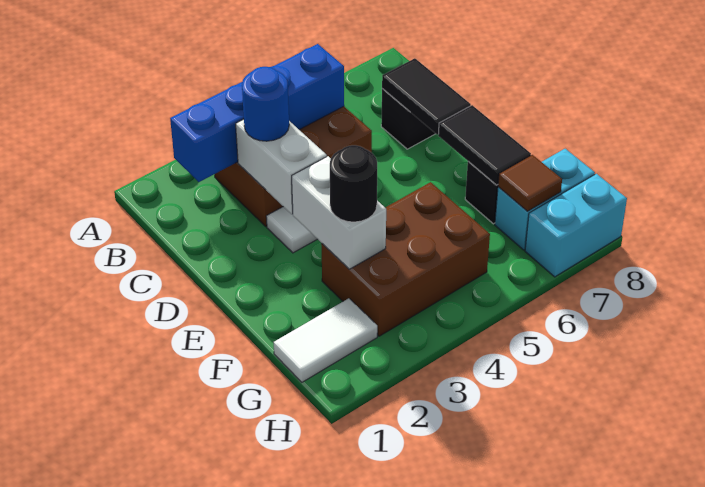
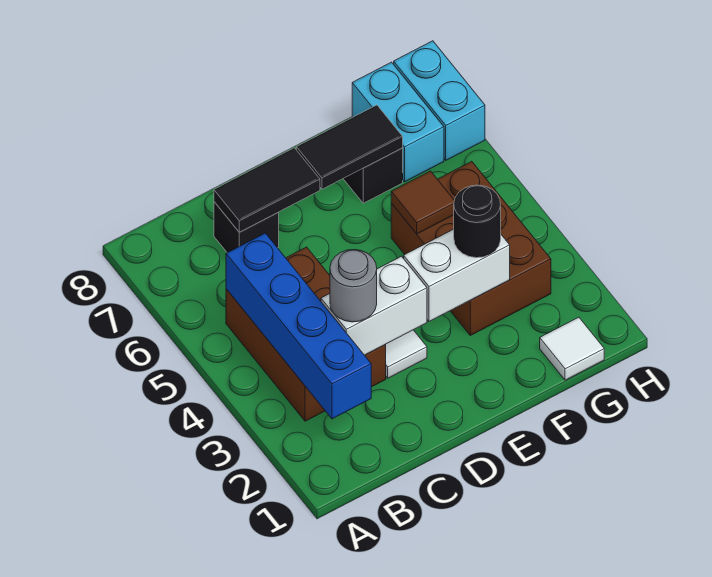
blue round brick C3 level 3 -> grey round brick C3 level 3
white tile G1:G2 level 1 -> white tile G1 level 1
brown tile G7 level 2 -> brown tile F5 level 2

